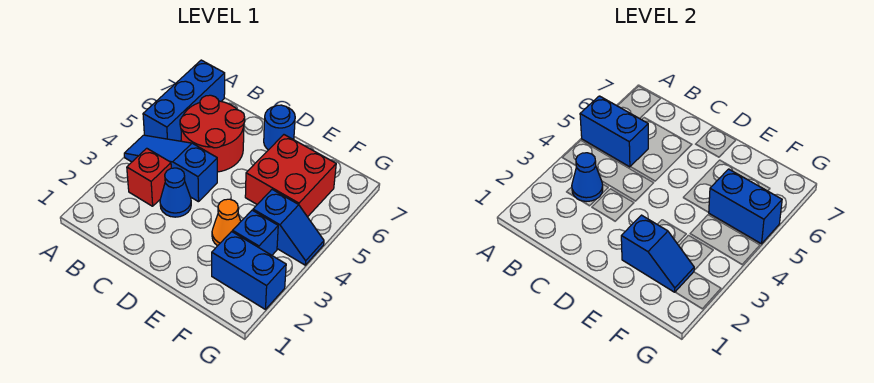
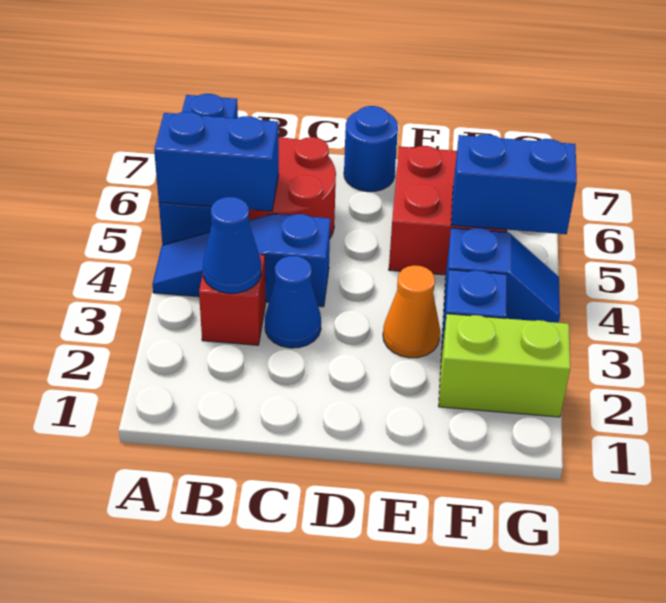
blue slope E2:F2 level 2 top E -> none
blue brick F2:G2 level 1 -> lime brick F2:G2 level 1

